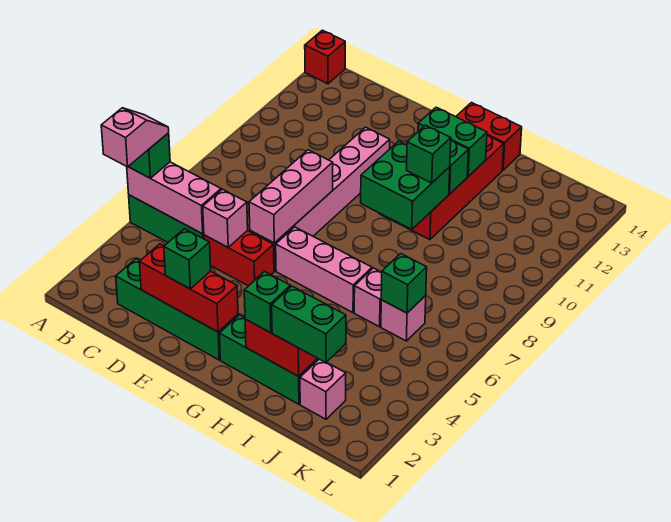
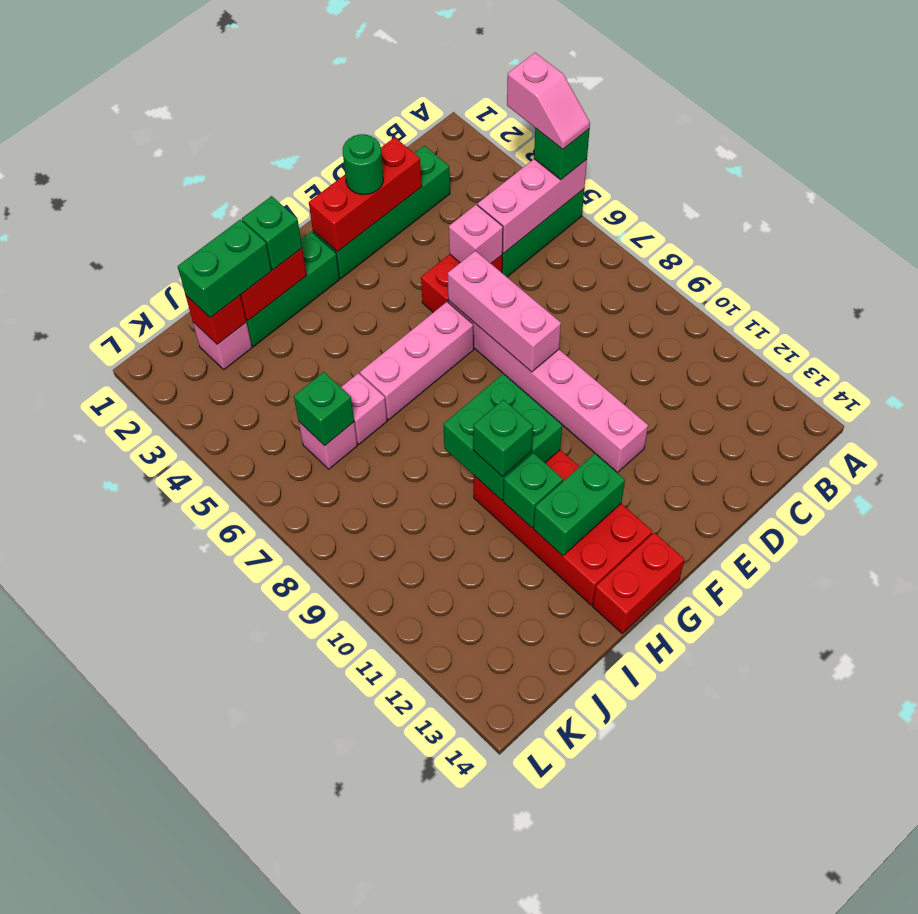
red brick A14 level 1 -> red brick J2 level 2
green brick E2 level 3 -> green round brick E2 level 3

